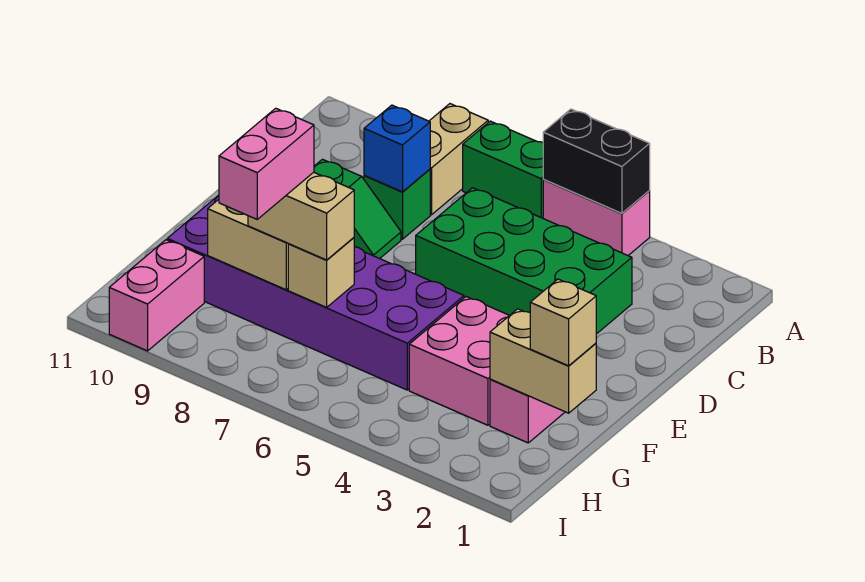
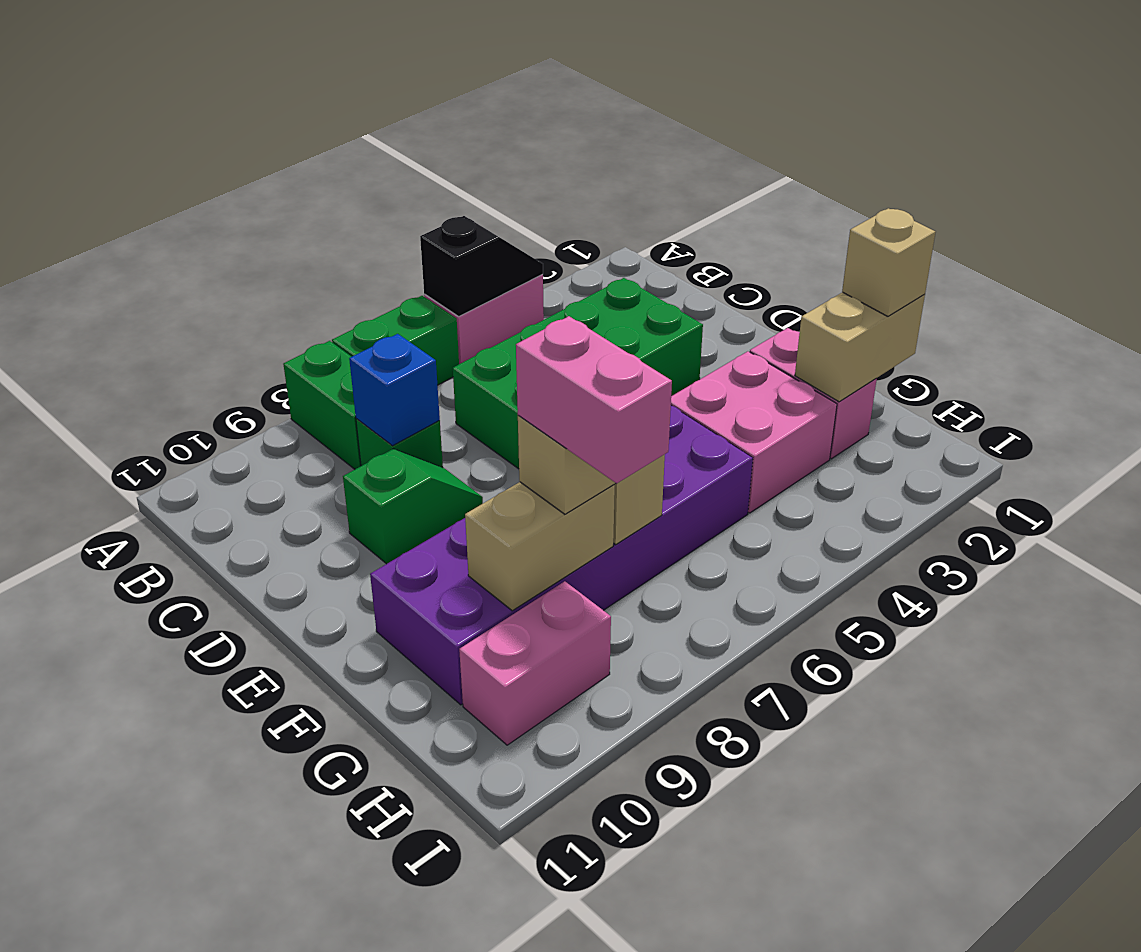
black brick A4:A5 level 2 -> black slope A4:A5 level 2 top 5
tan brick A8:B8 level 1 -> green brick A8:B8 level 1
pink brick H10:I10 level 1 -> pink brick H9:H10 level 1

